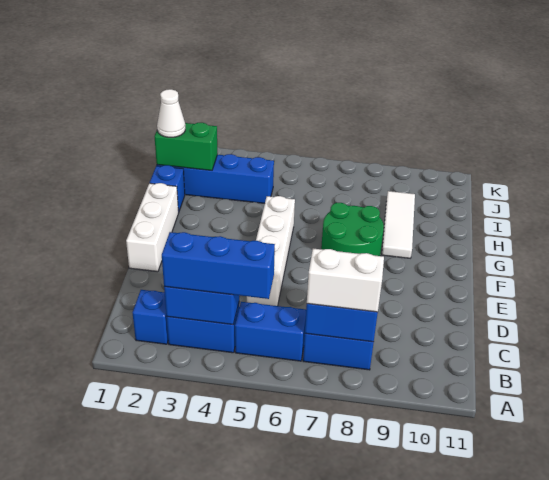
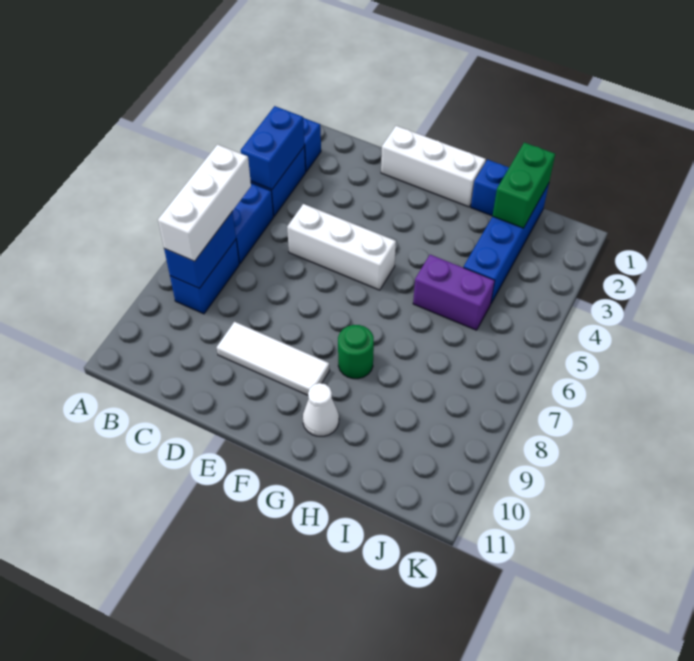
blue brick B3:B5 level 3 -> none
white brick B7:B8 level 3 -> white brick B6:B8 level 3
white brick D5:G5 level 1 -> white brick D5:F5 level 1
green round brick F7:G8 level 1 -> green round brick G8 level 1
white tile G9:I9 level 1 -> white tile D9:F9 level 1
none -> purple brick H5:I5 level 1
white cone I1 level 3 -> white cone G10 level 1

